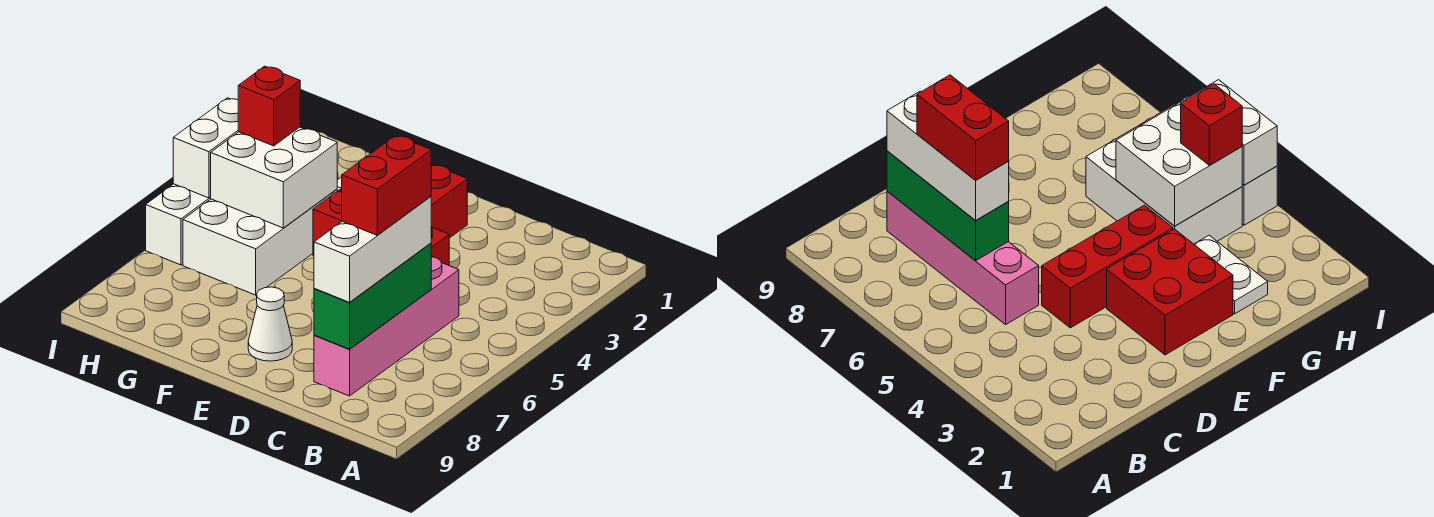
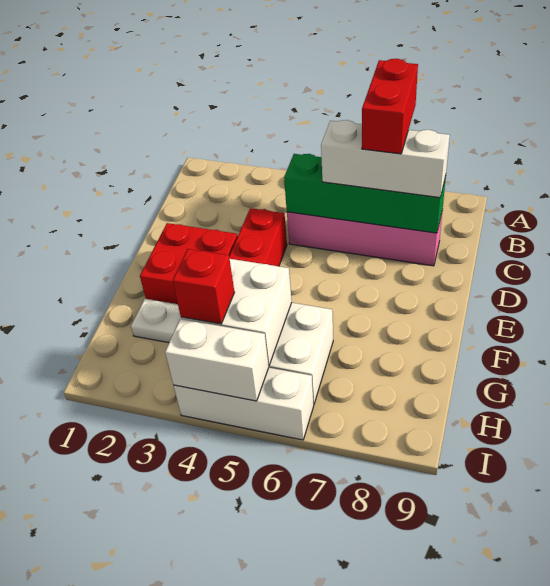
green brick C6:C8 level 2 -> green brick C5:C8 level 2
red brick C6:C7 level 4 -> red brick B7:C7 level 4
white cone E8 level 1 -> none

